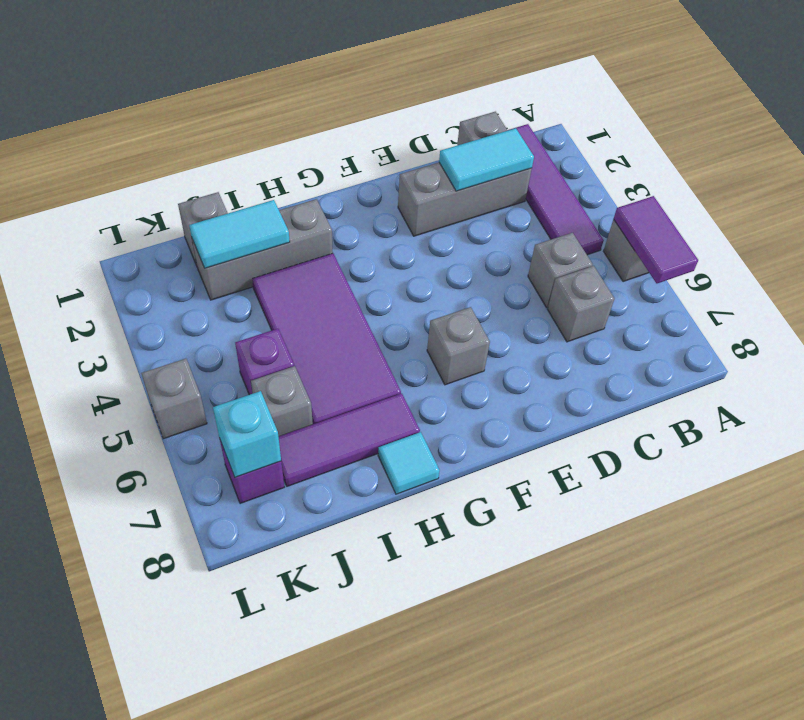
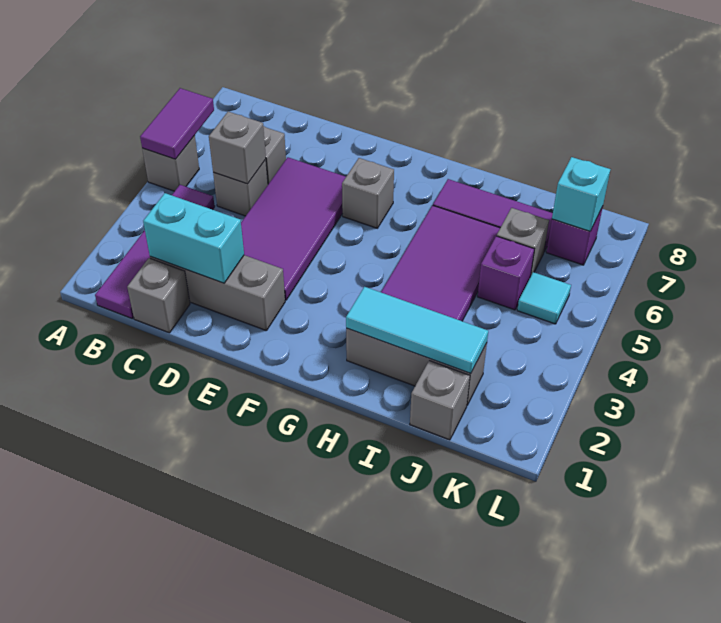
cyan tile C2:D2 level 2 -> cyan brick C2:D2 level 2
none -> purple tile D3:E6 level 1
cyan tile H8 level 1 -> cyan tile K5 level 1
cyan tile I2:J2 level 2 -> cyan tile H2:J2 level 2
grey brick L5 level 1 -> grey brick C5 level 2

